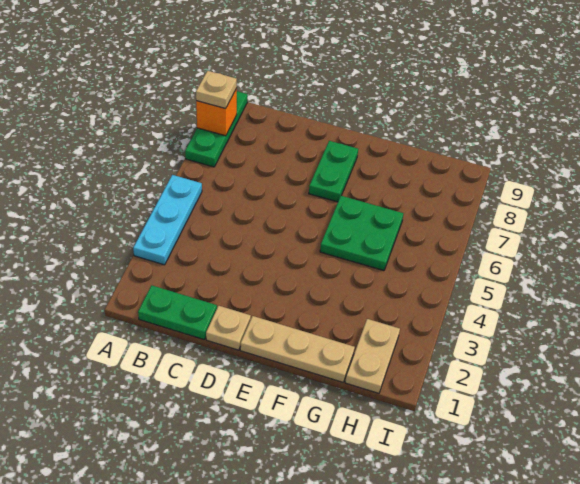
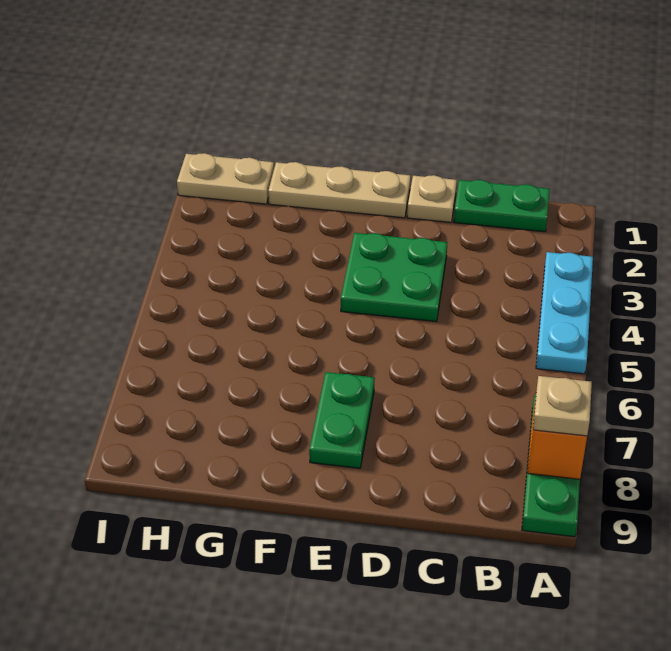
green plate F5:G6 level 1 -> green plate D3:E4 level 1
tan plate H1:H2 level 1 -> tan plate H1:I1 level 1

